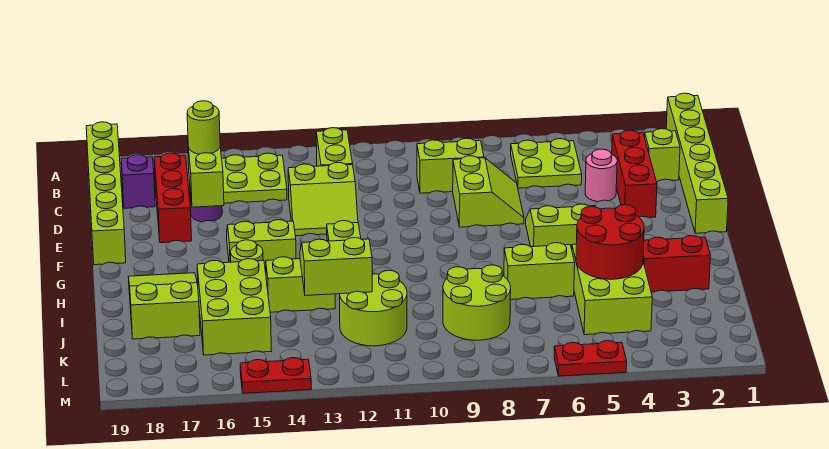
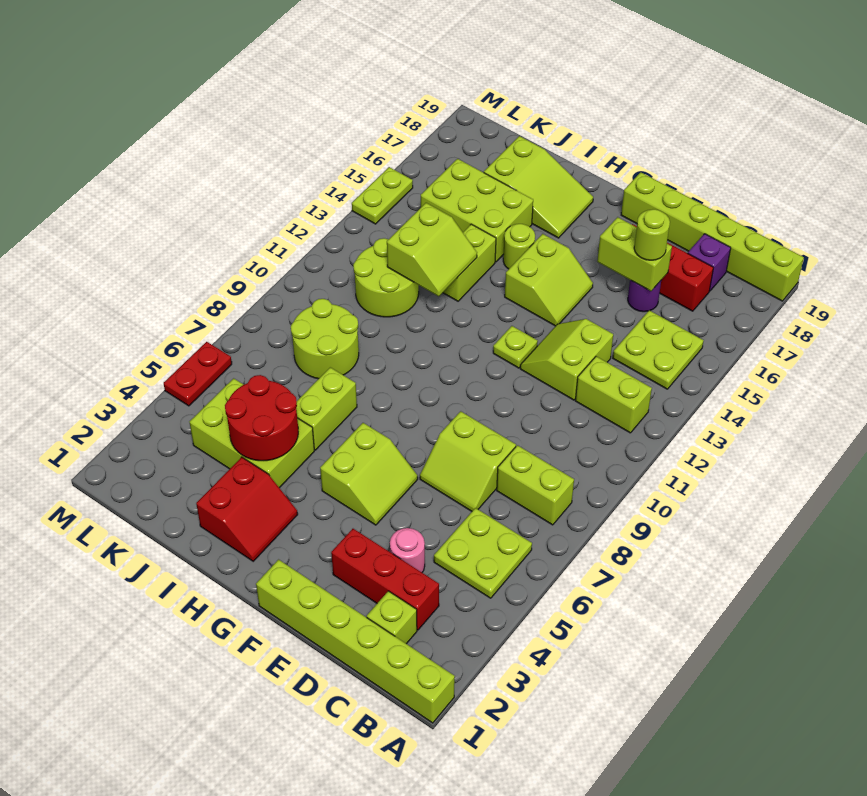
lime brick C8:C9 level 1 -> lime brick B8:C8 level 1
red plate M14:M15 level 1 -> lime plate M14:M15 level 1

